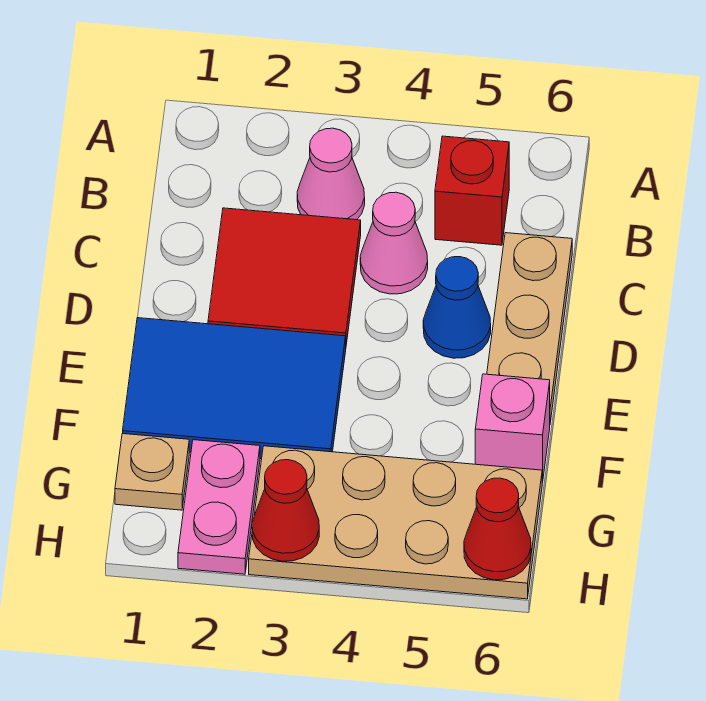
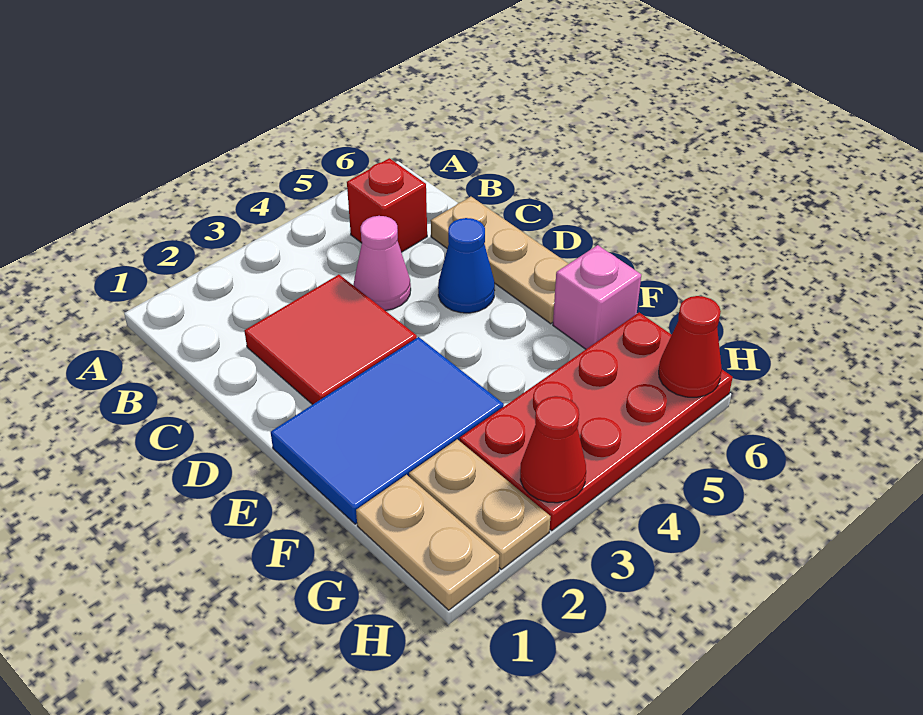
pink cone B3 level 1 -> none
tan plate G1 level 1 -> tan plate G1:H1 level 1
pink plate G2:H2 level 1 -> tan plate G2:H2 level 1
tan plate G3:H6 level 1 -> red plate G3:H6 level 1

